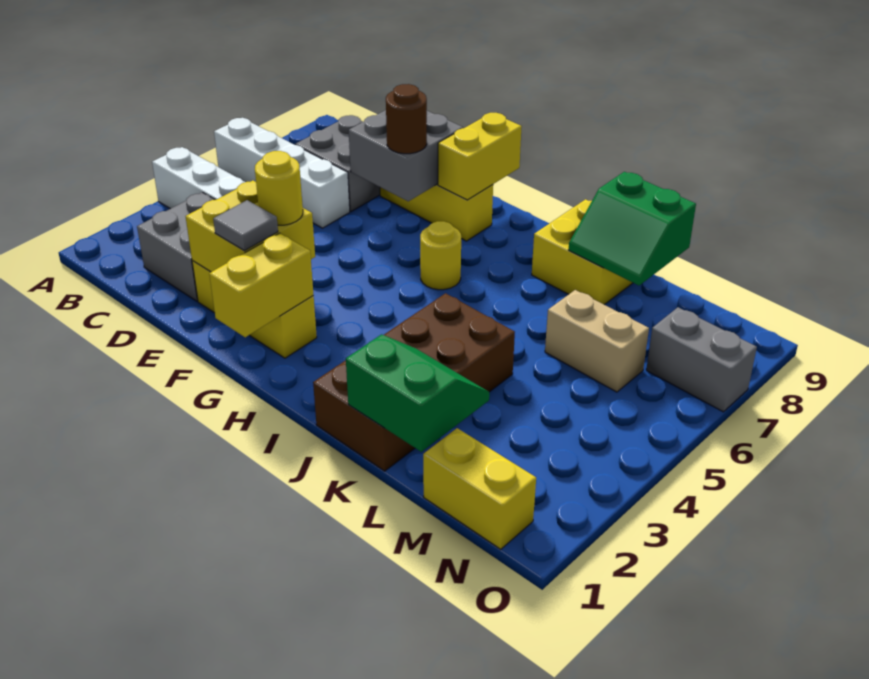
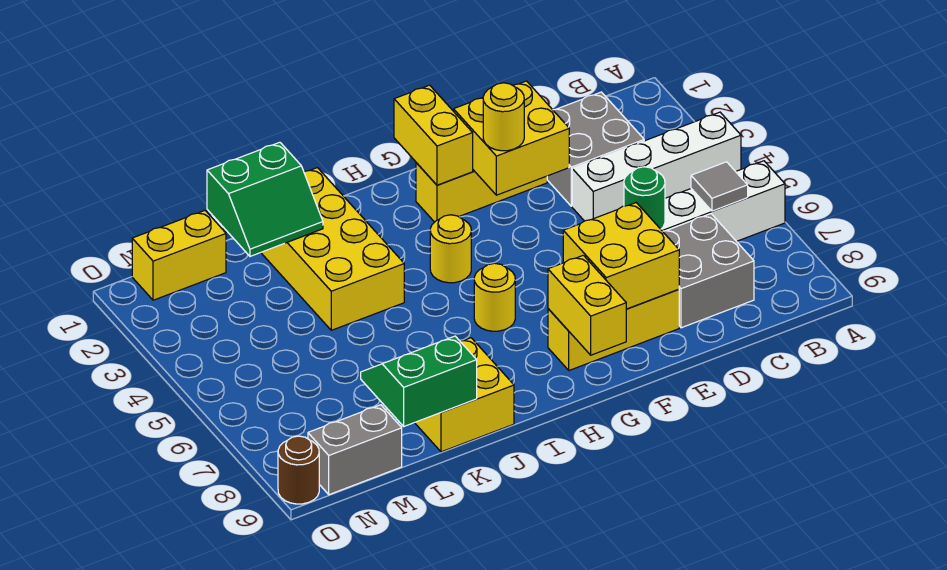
none -> green round brick D6 level 2
grey brick E7:F8 level 2 -> yellow brick E7:F8 level 2
grey tile F2 level 3 -> grey tile B6 level 2
brown round brick F7 level 3 -> brown round brick O9 level 1
none -> yellow round brick H4 level 1
brown brick J1:K4 level 1 -> yellow brick J1:K4 level 1
tan brick L6:M6 level 1 -> none
grey brick N7:O7 level 1 -> grey brick M9:N9 level 1

